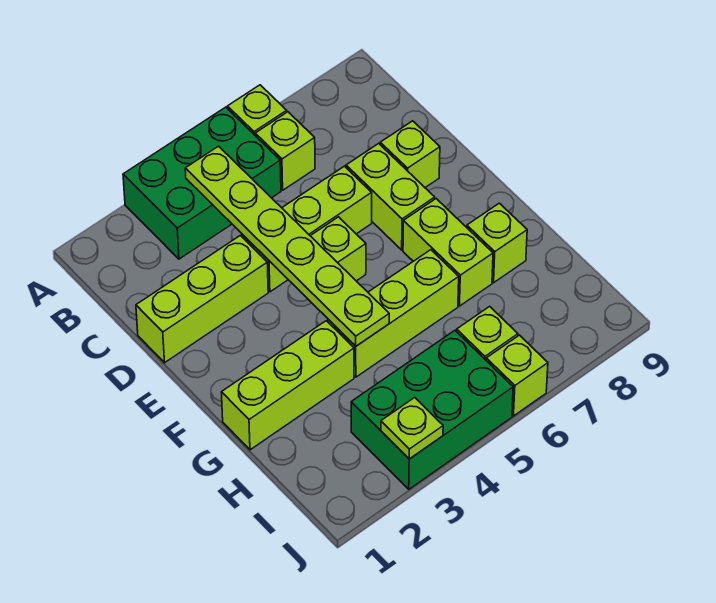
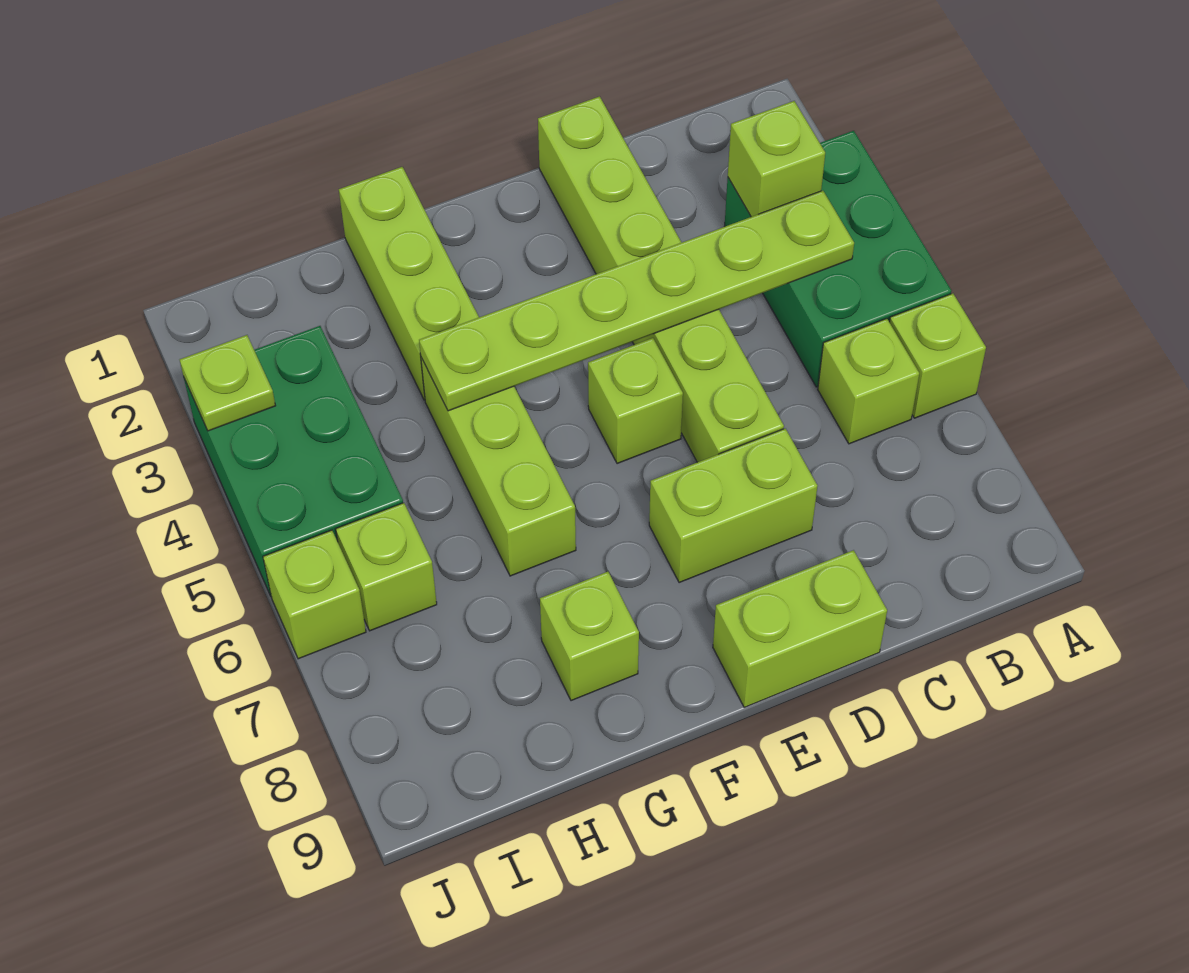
lime brick D8 level 1 -> lime brick B3 level 2
lime brick F7:G7 level 1 -> lime brick D9:E9 level 1

